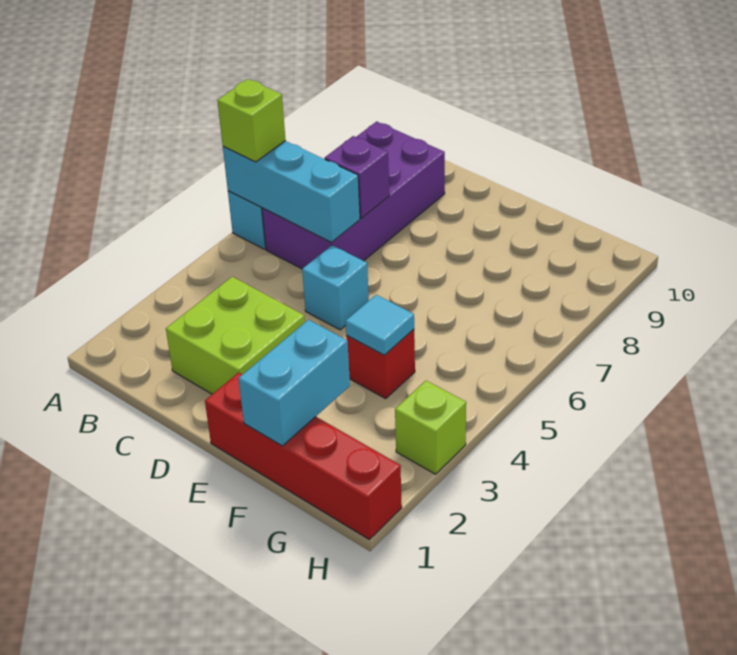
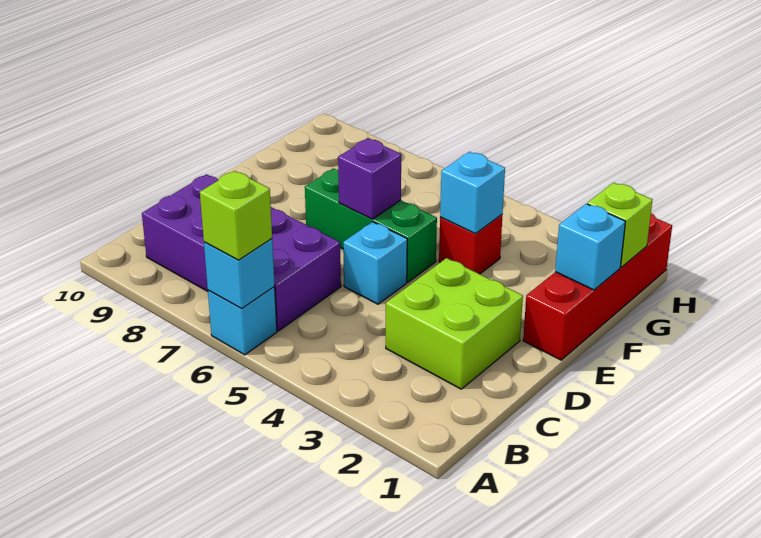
cyan brick A6:C6 level 2 -> cyan brick A6 level 2
purple brick C7 level 2 -> purple brick E6 level 2
none -> green brick E5:E7 level 1
cyan brick F1:F2 level 2 -> cyan brick F1 level 2
cyan tile F4 level 2 -> cyan brick F4 level 2
lime brick H3 level 1 -> lime brick G1 level 2

